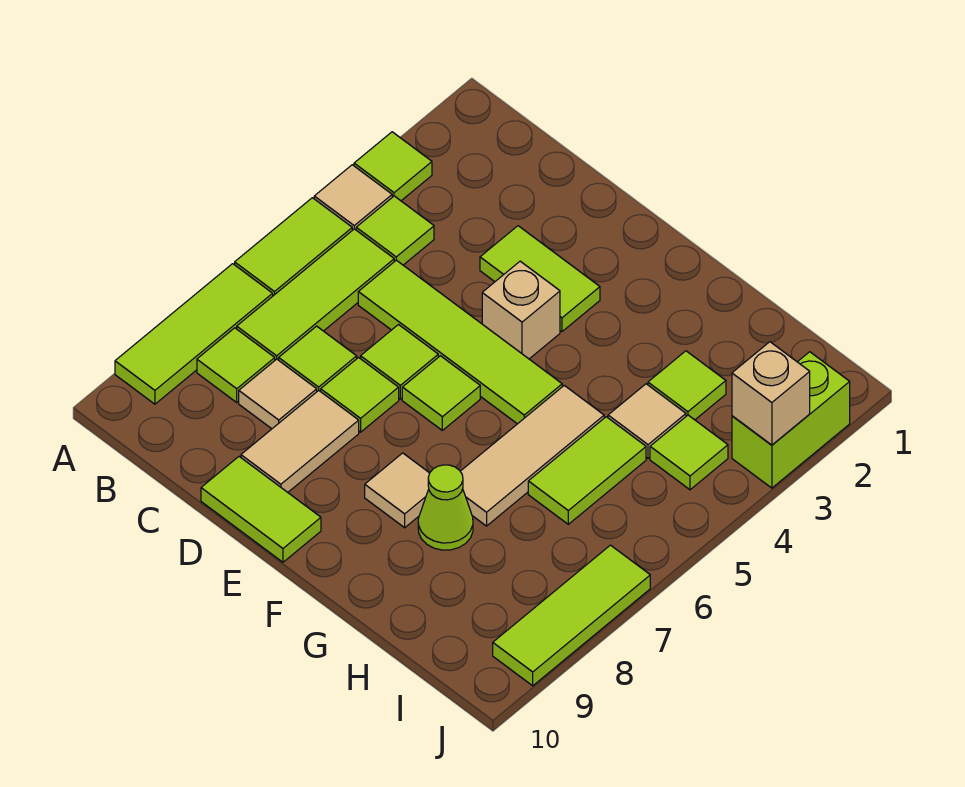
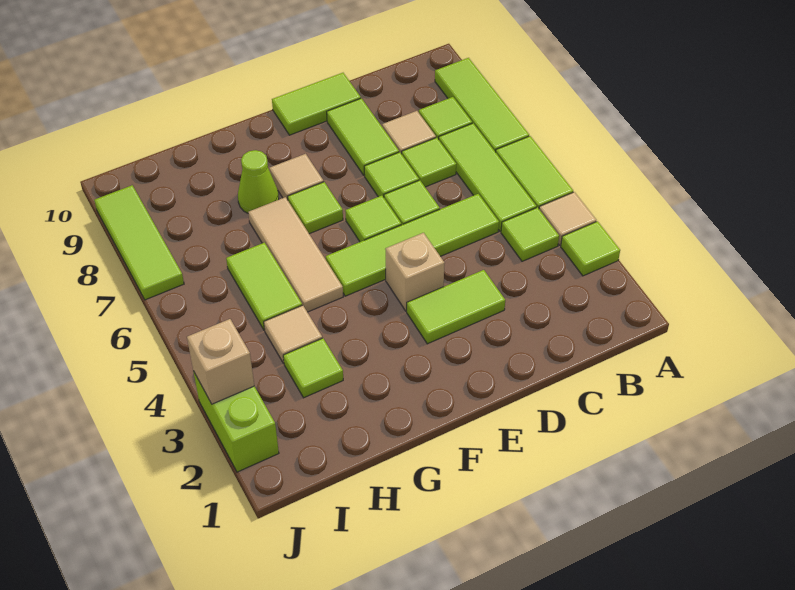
tan tile D8:D9 level 1 -> lime tile D8:D9 level 1
lime tile I4 level 1 -> lime tile F7 level 1

